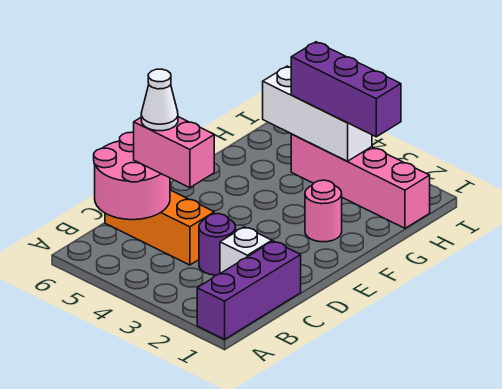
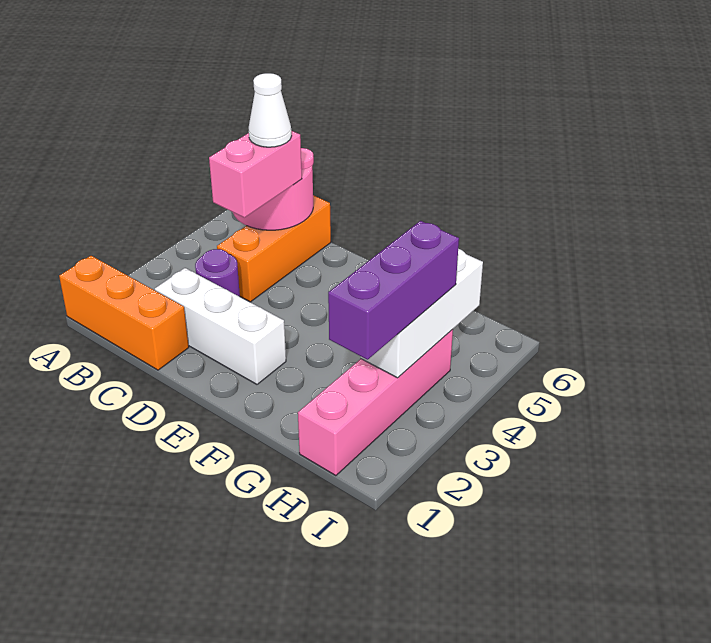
purple brick A1:C1 level 1 -> orange brick A1:C1 level 1
white brick C2 level 1 -> white brick C2:E2 level 1
pink round brick F2 level 1 -> none

